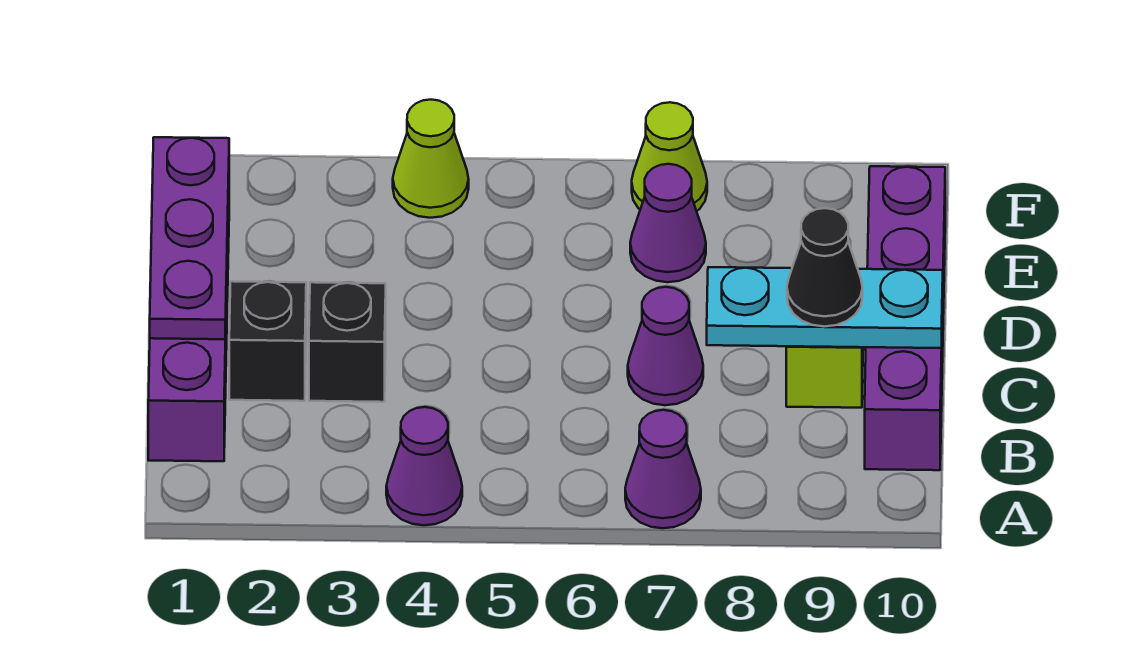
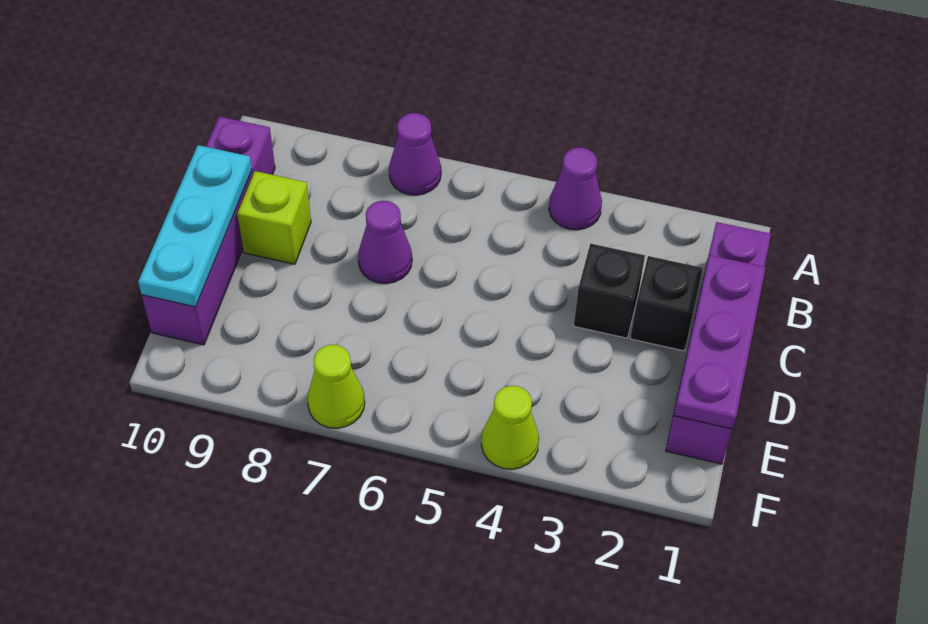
cyan plate C8:C10 level 2 -> cyan plate C10:E10 level 2
black cone C9 level 3 -> none
purple cone E7 level 1 -> none

